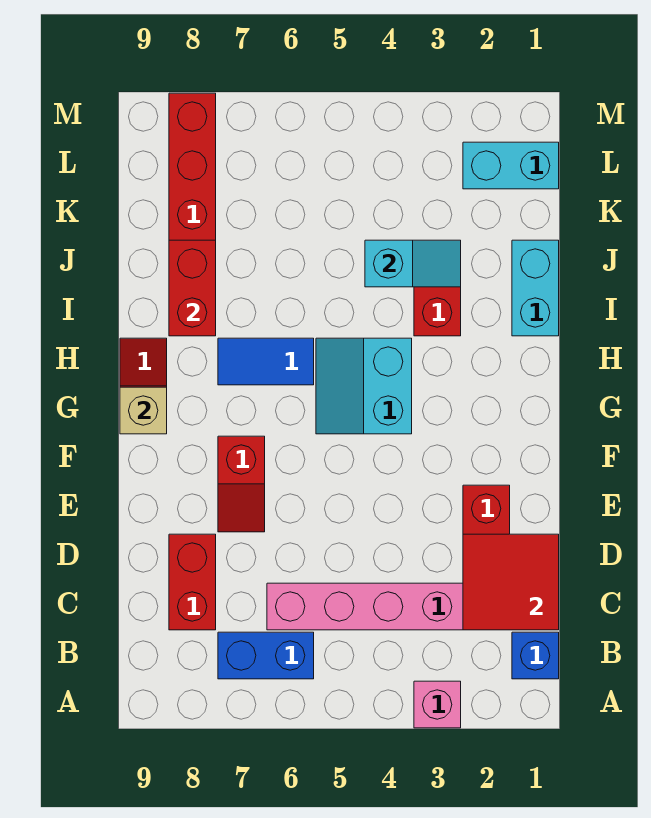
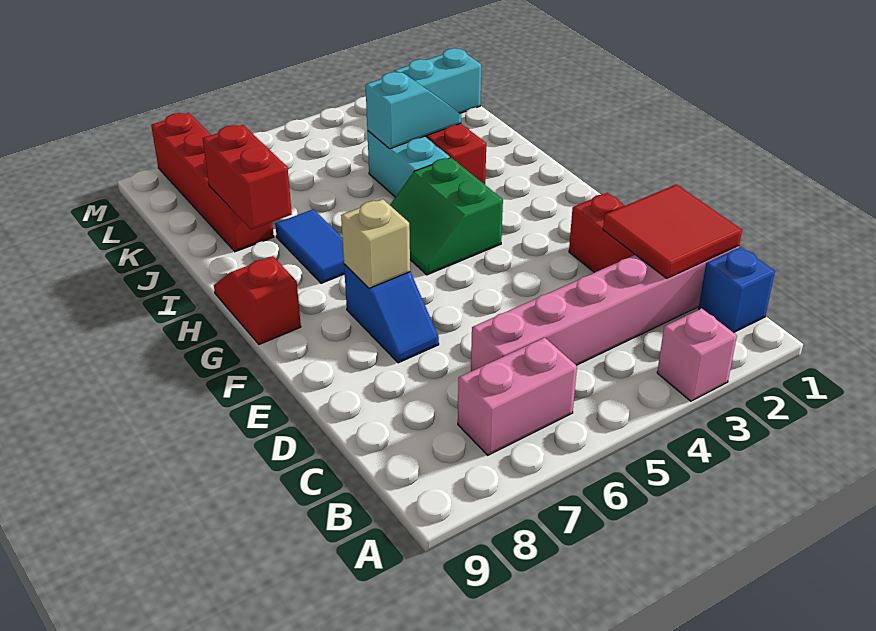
blue brick B6:B7 level 1 -> pink brick B6:B7 level 1
red brick C8:D8 level 1 -> none
red slope E7:F7 level 1 top F -> blue slope E7:F7 level 1 top F
cyan slope G4:H5 level 1 top 4 -> green slope G4:H5 level 1 top 4
tan brick G9 level 2 -> tan brick F7 level 2
blue tile H6:H7 level 1 -> blue tile H7:I7 level 1
cyan brick I1:J1 level 1 -> cyan brick I4:J4 level 1

